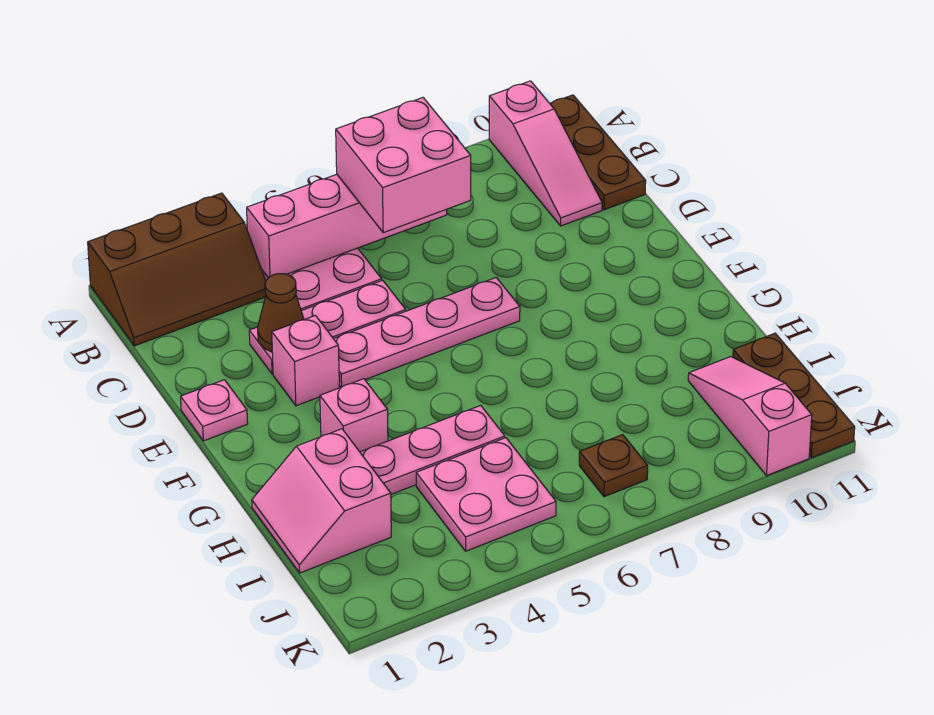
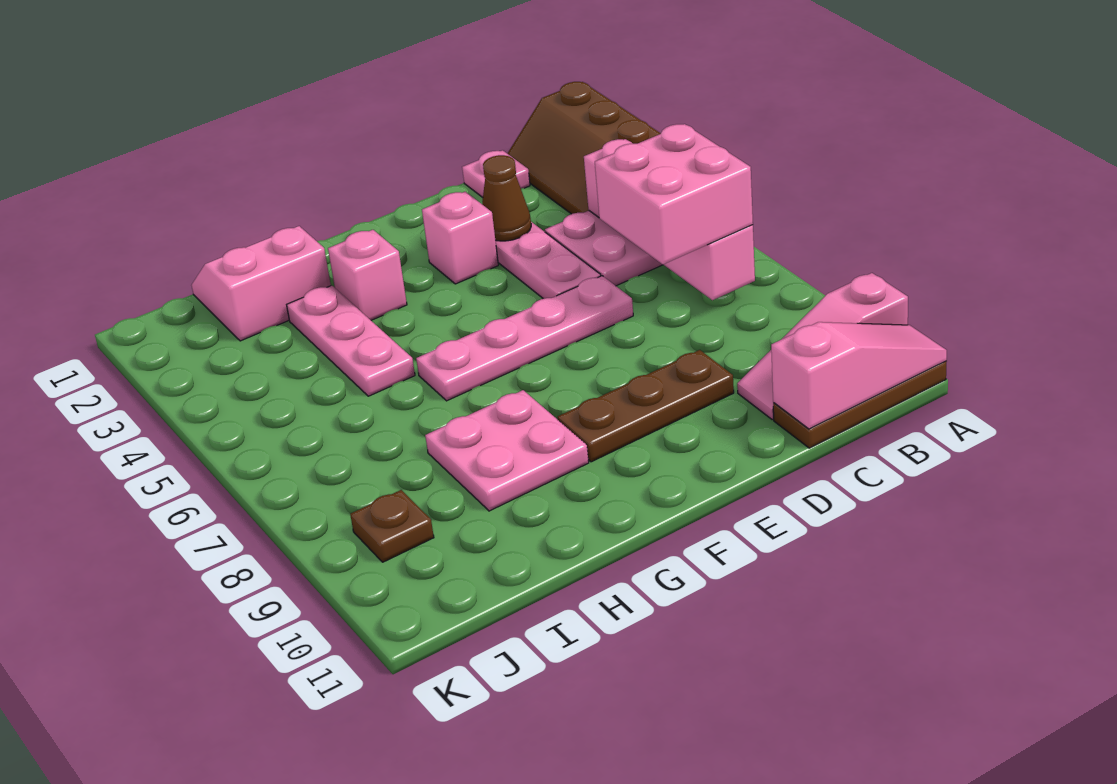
pink plate E1 level 1 -> pink plate C1 level 1
pink plate E4:E7 level 1 -> pink plate D6:G6 level 1
pink plate I4:J5 level 1 -> pink plate G8:H9 level 1
pink slope I10:K10 level 1 top K -> pink slope A11:C11 level 2 top C
brown plate I11:K11 level 1 -> brown plate D9:F9 level 1
brown plate J7 level 1 -> brown plate J9 level 1

